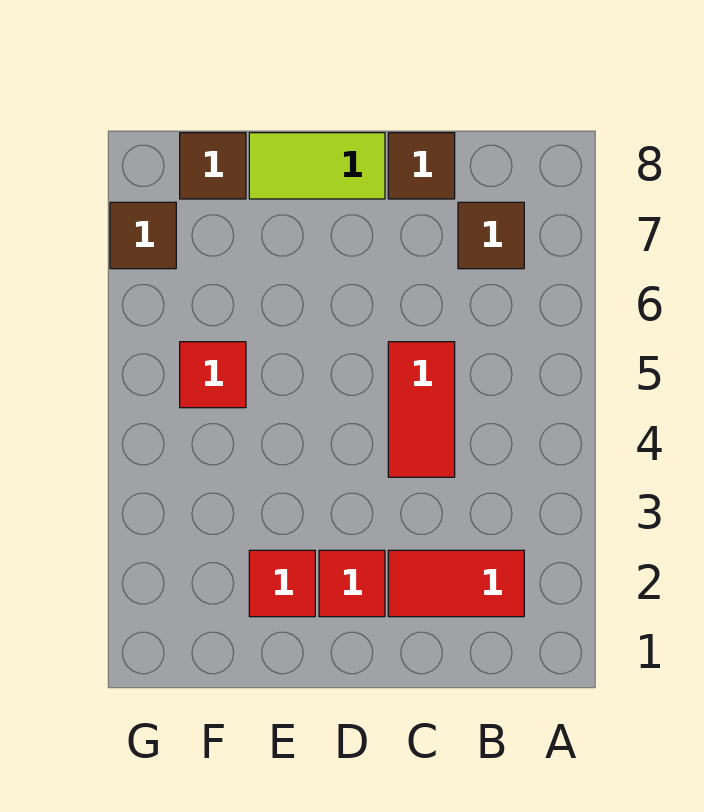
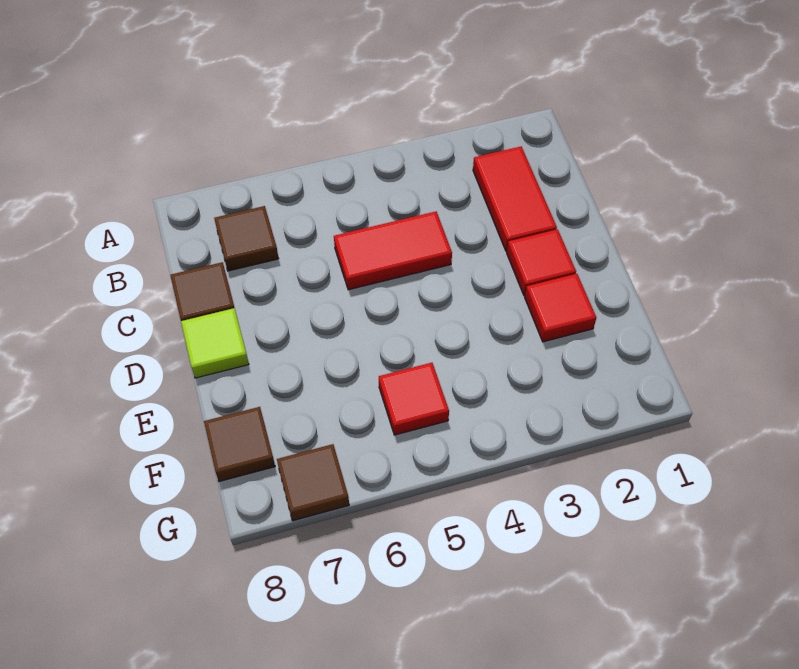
lime tile D8:E8 level 1 -> lime tile D8 level 1

